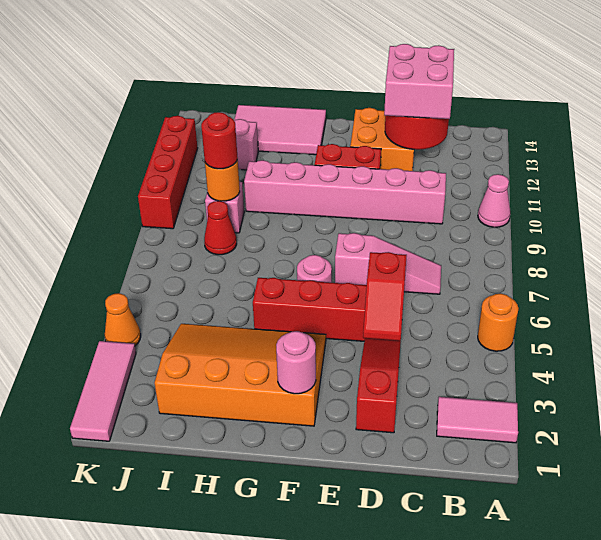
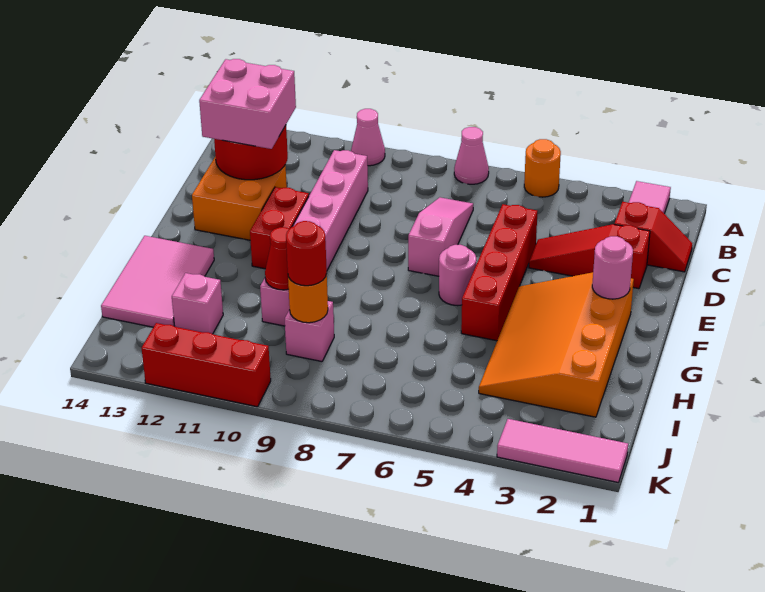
none -> pink cone A7 level 1
red slope D4:D5 level 2 top 5 -> red slope C1:C2 level 1 top 2
red cone I8 level 1 -> red cone H10 level 2
orange cone K4 level 1 -> none
red brick K9:K12 level 1 -> red brick K10:K12 level 1

